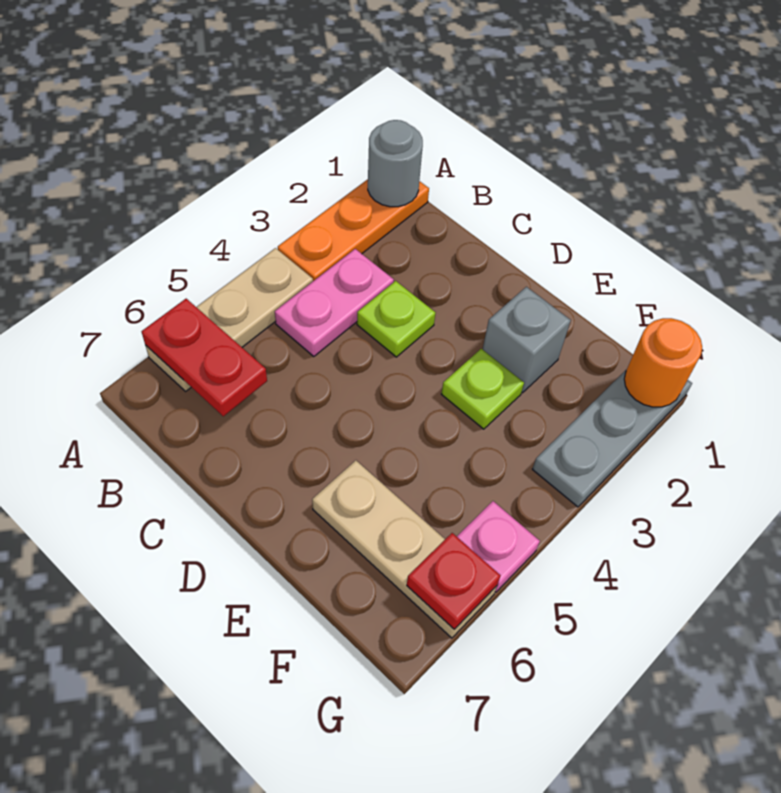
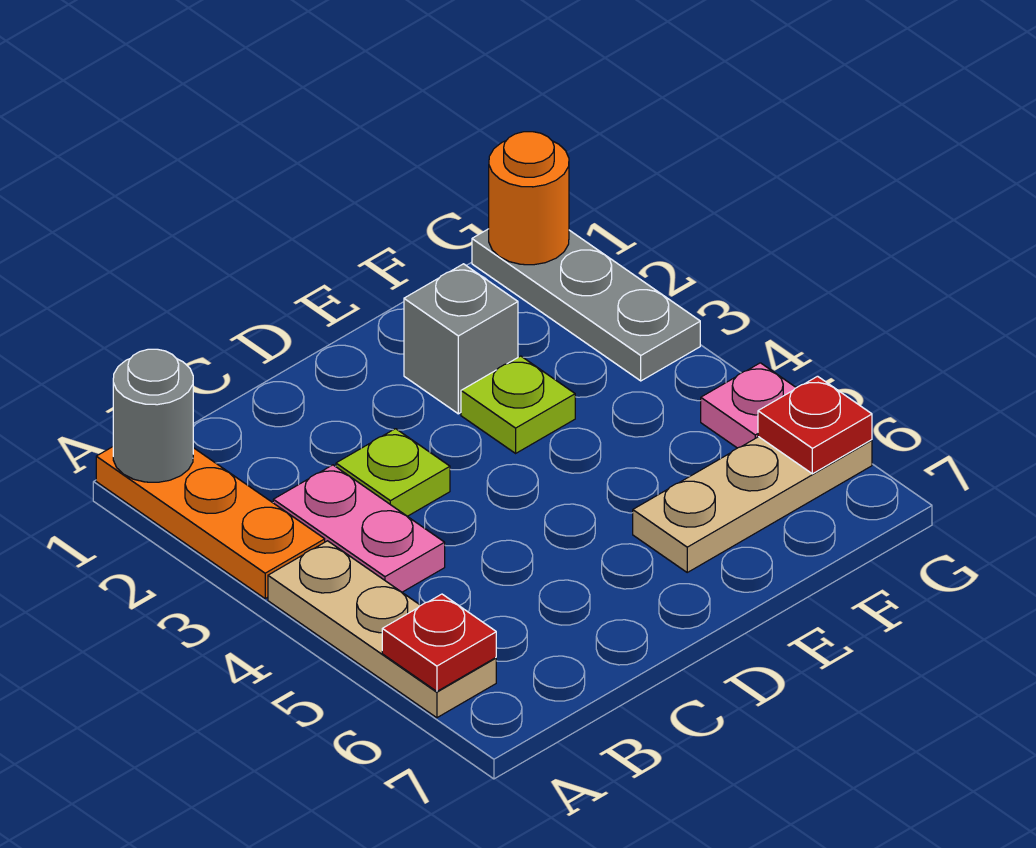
red plate A6:B6 level 2 -> red plate A6 level 2

